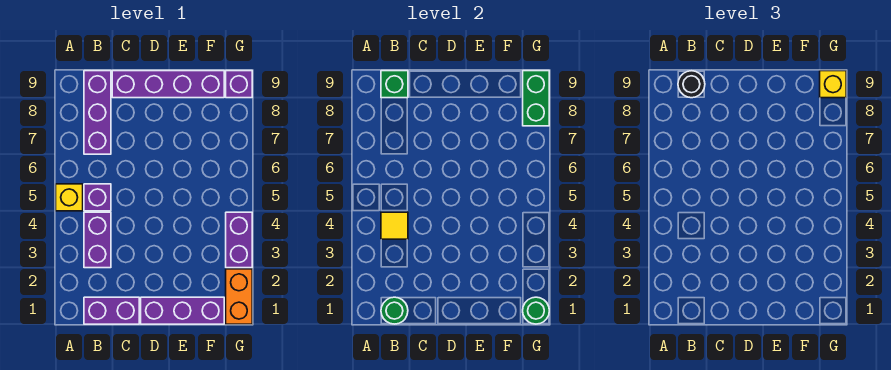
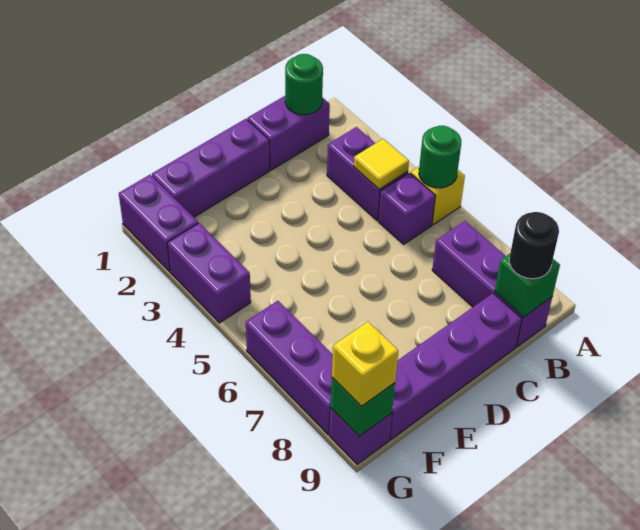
orange brick G1:G2 level 1 -> purple brick G1:G2 level 1
green round brick G1 level 2 -> green round brick A5 level 2
none -> purple brick G6:G8 level 1
green brick G8:G9 level 2 -> green brick G9 level 2

